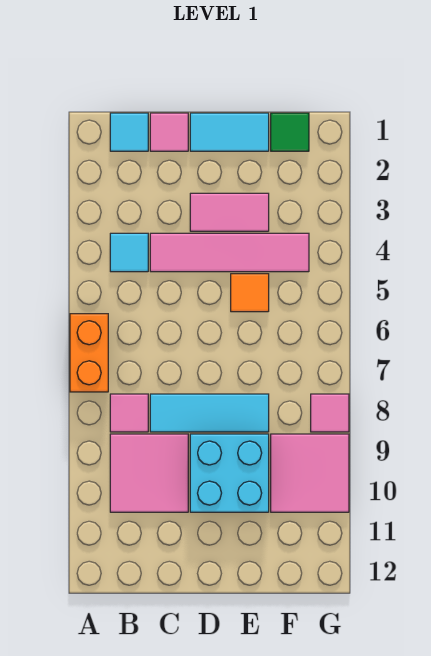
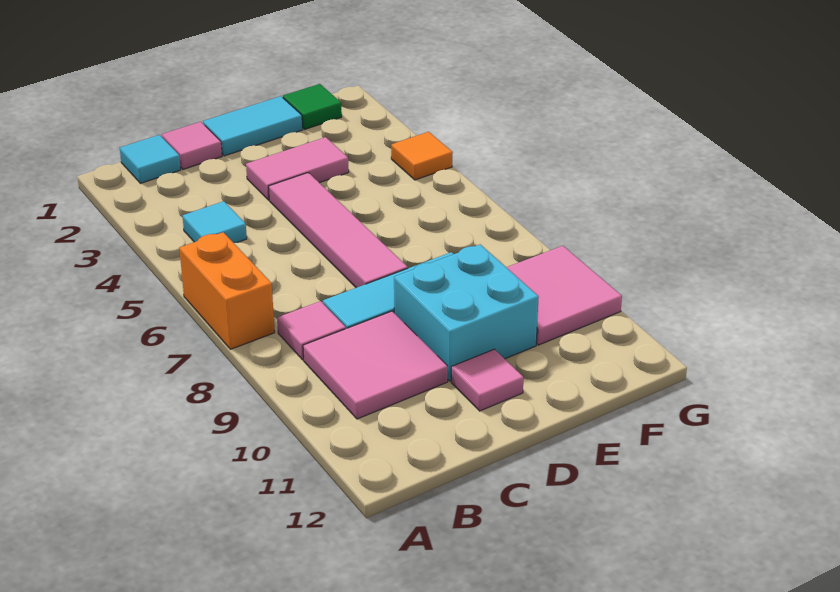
pink tile C4:F4 level 1 -> pink tile D4:D7 level 1
orange tile E5 level 1 -> orange tile G4 level 1
pink tile G8 level 1 -> pink tile D11 level 1

